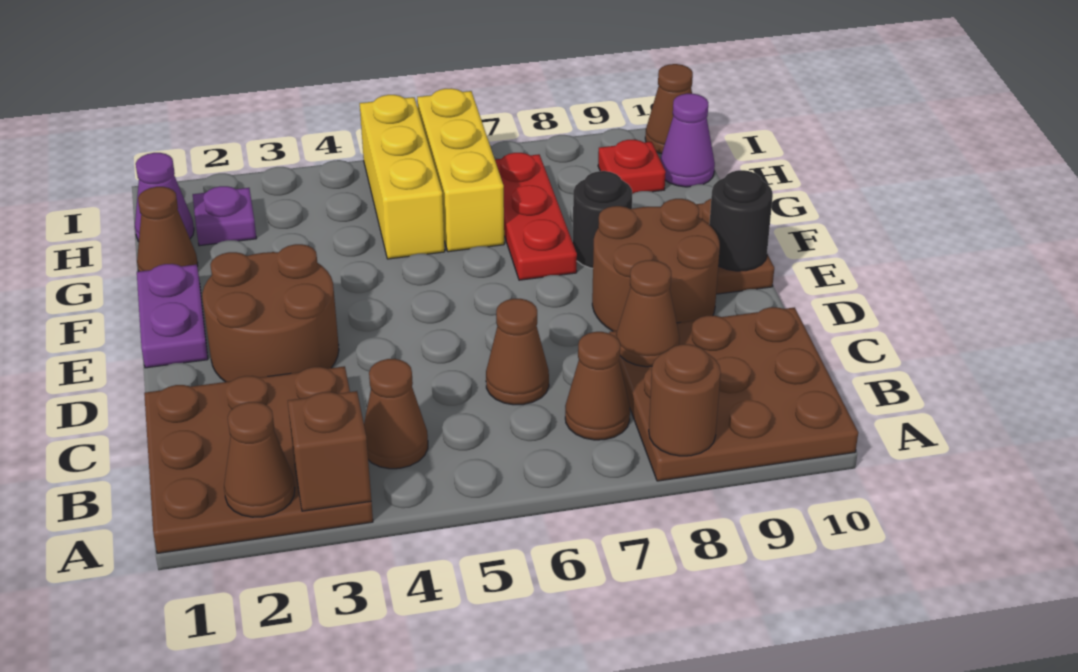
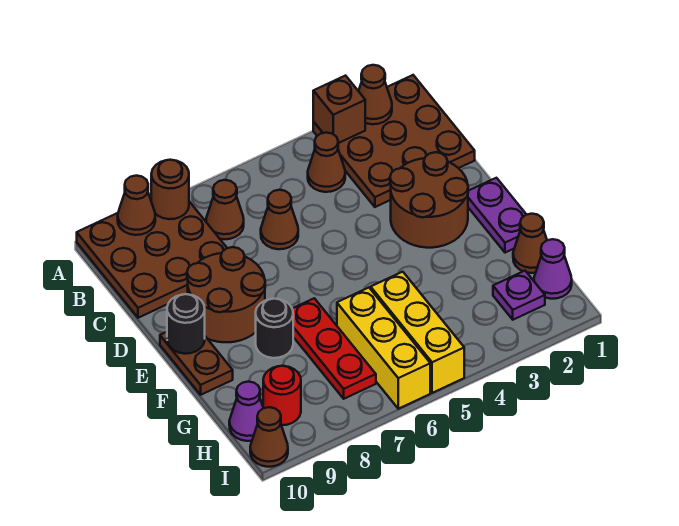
brown cone C8 level 2 -> brown cone A9 level 2
red plate H9 level 1 -> red round brick H9 level 1

